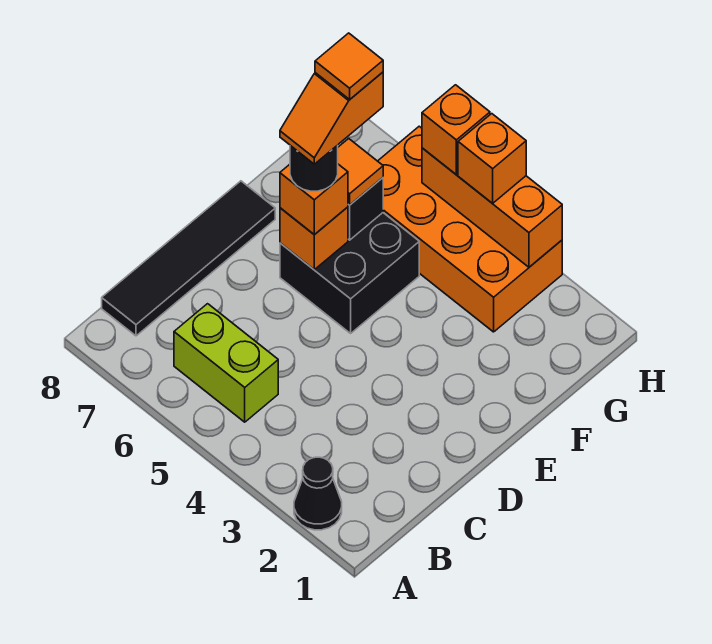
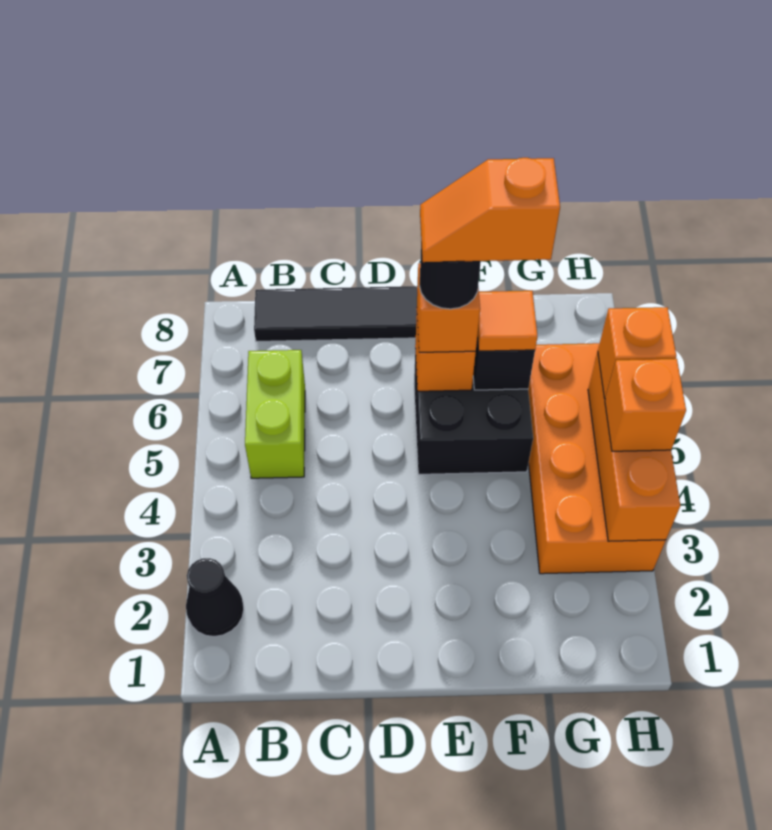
orange tile F6 level 6 -> none

